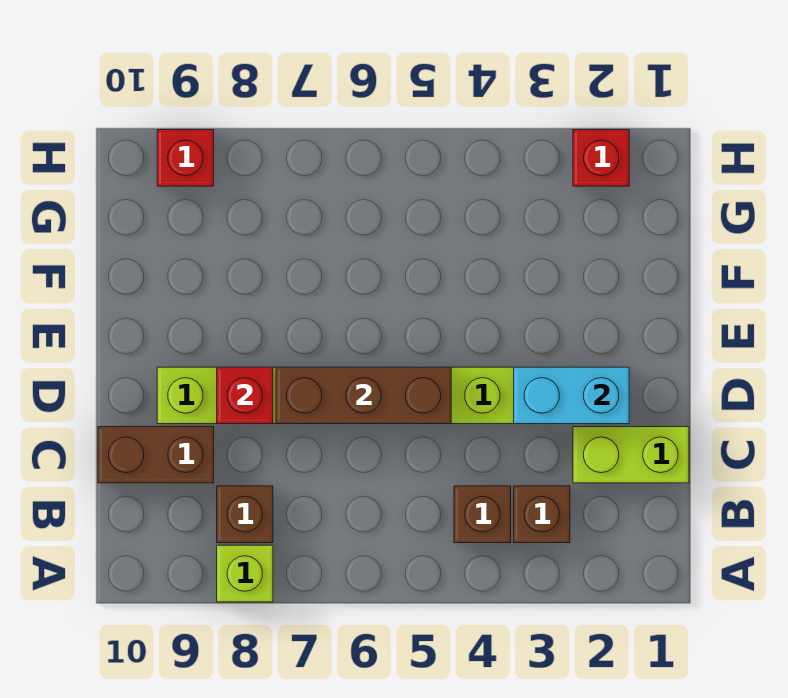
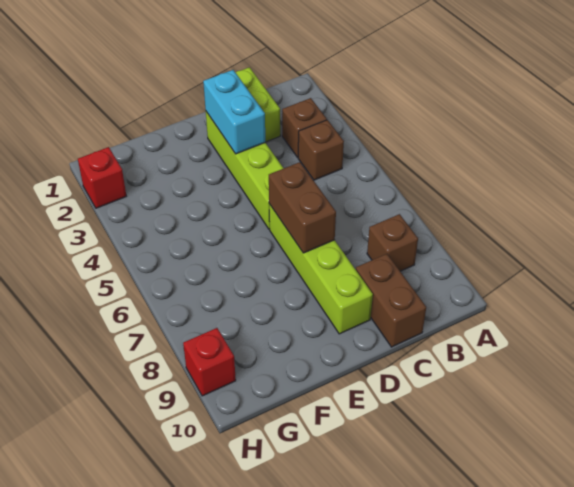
lime brick A8 level 1 -> none
brown brick D5:D7 level 2 -> brown brick D6:D7 level 2
red brick D8 level 2 -> none

